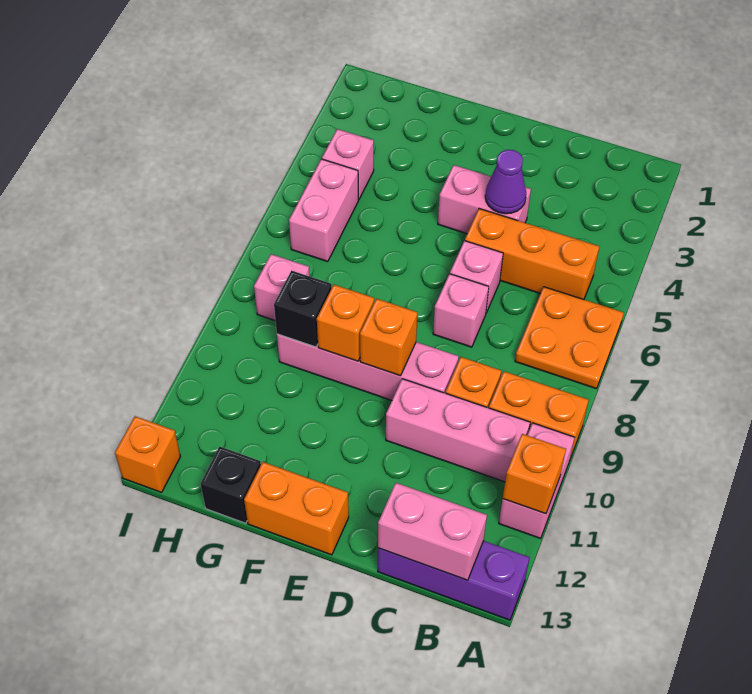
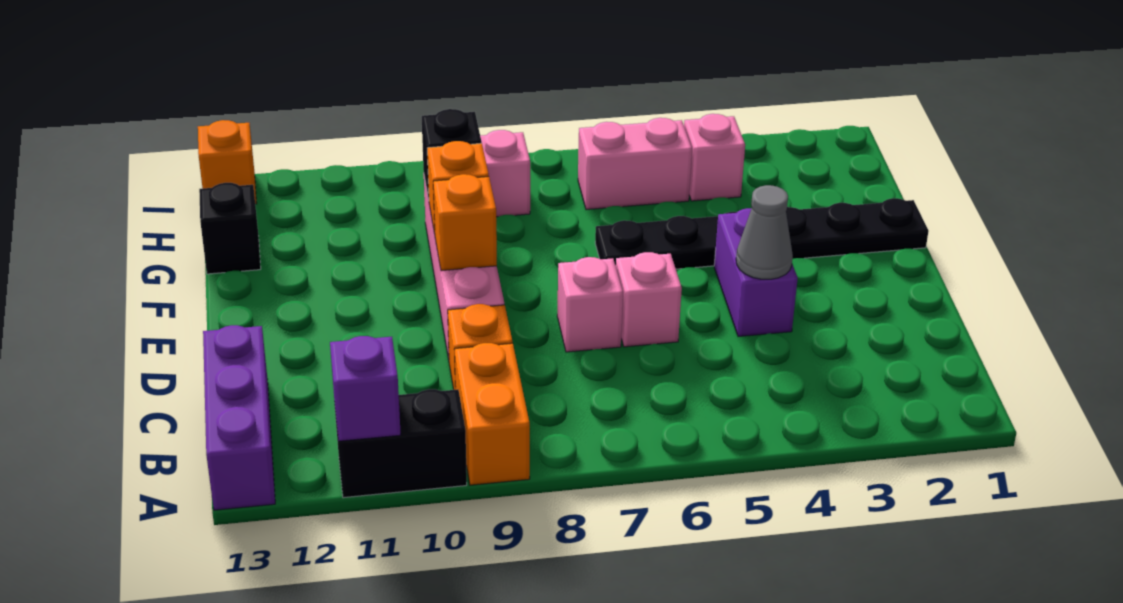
orange plate A6:B7 level 1 -> none
pink brick A10:A11 level 1 -> black brick A10:A11 level 1
orange brick A11 level 2 -> purple brick A11 level 2
orange brick B5:D5 level 1 -> none
pink brick B10:D10 level 1 -> none
pink brick B13:C13 level 2 -> none
pink brick D4:E4 level 1 -> purple brick D4:E4 level 1
purple cone D4 level 2 -> grey cone D4 level 2
orange brick E13:F13 level 1 -> none
none -> black plate F1:F6 level 1

